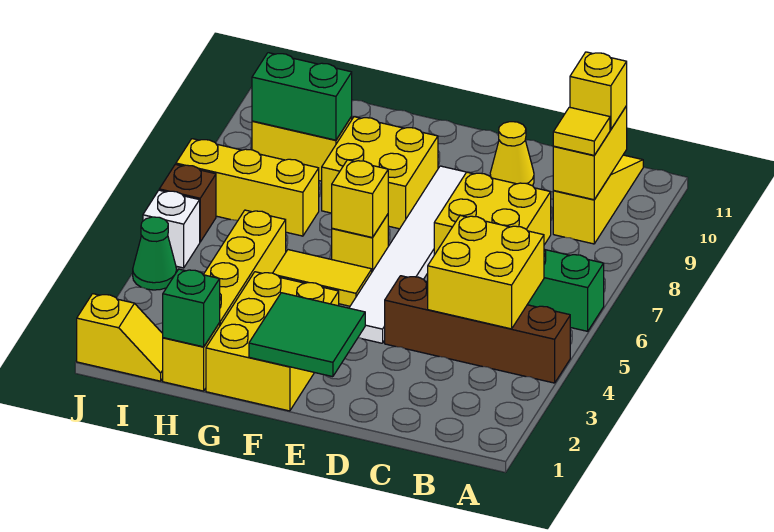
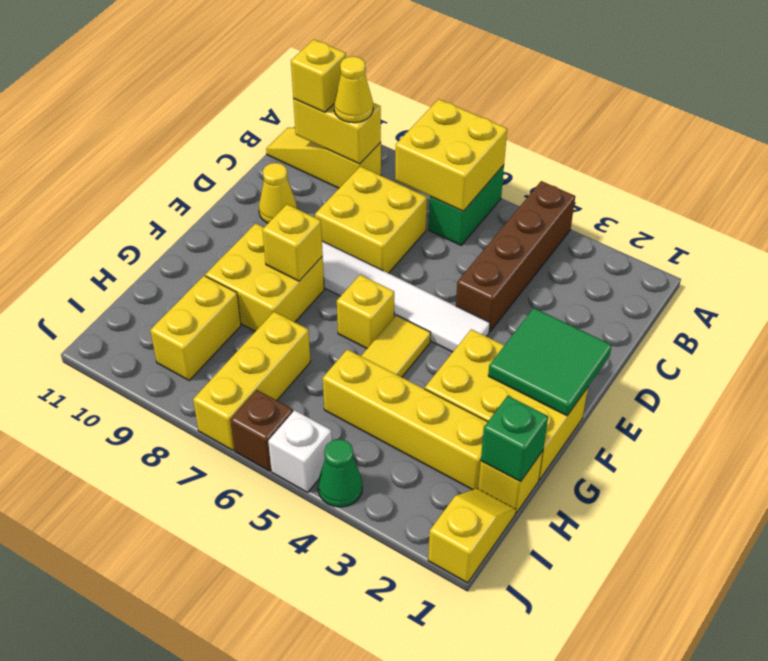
yellow brick B4:C5 level 2 -> yellow brick A6:B7 level 2
yellow tile B9 level 3 -> yellow cone B9 level 3
yellow brick F6 level 2 -> yellow brick F8 level 2
green brick H9:I9 level 2 -> none

